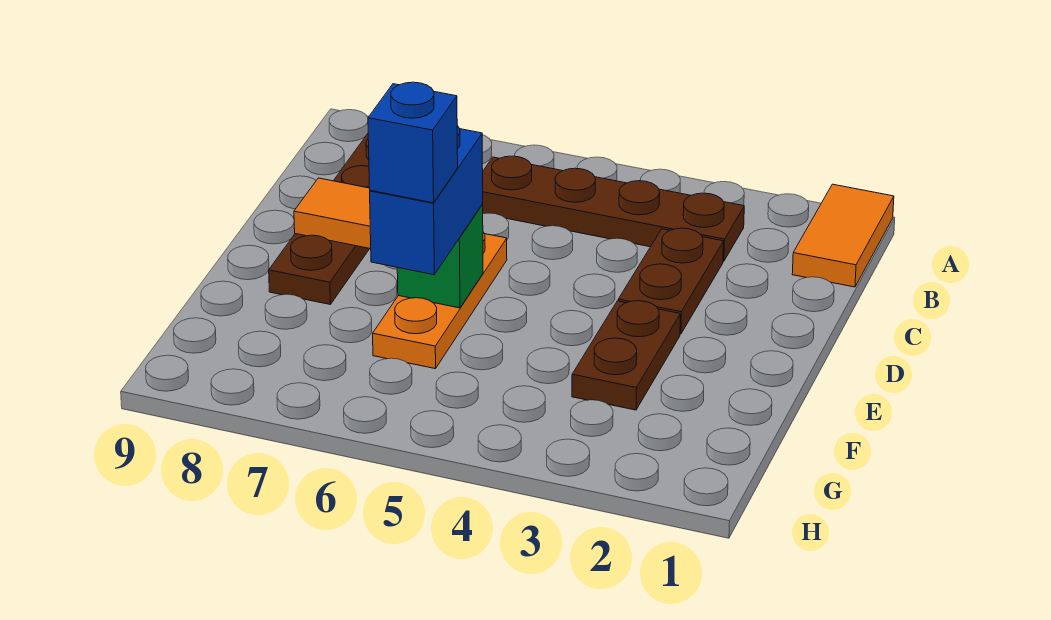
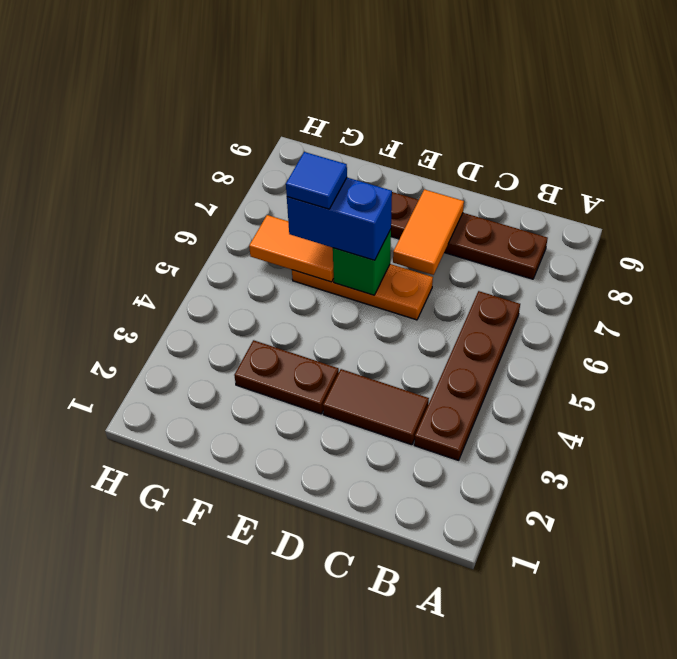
orange tile A1:B1 level 1 -> orange tile F6:G6 level 2
brown plate C3:D3 level 1 -> brown tile C3:D3 level 1
blue brick F6 level 4 -> blue tile F6 level 4

